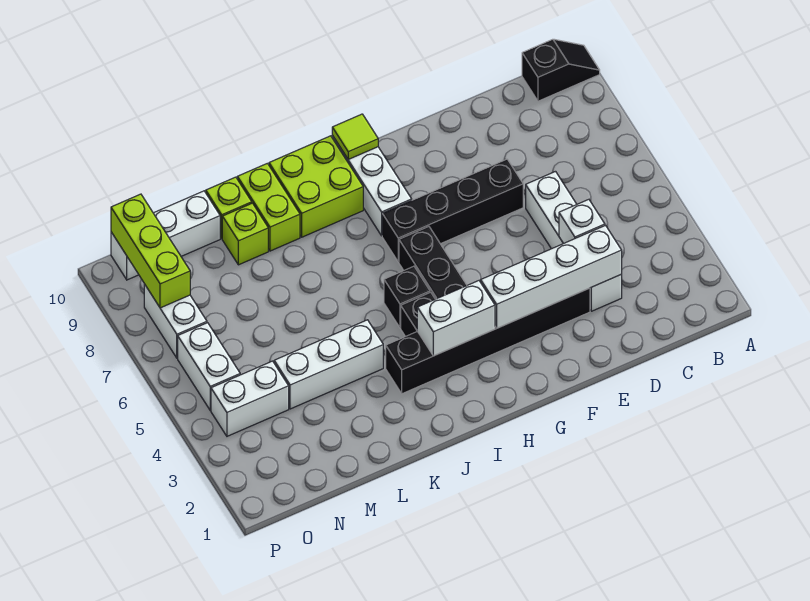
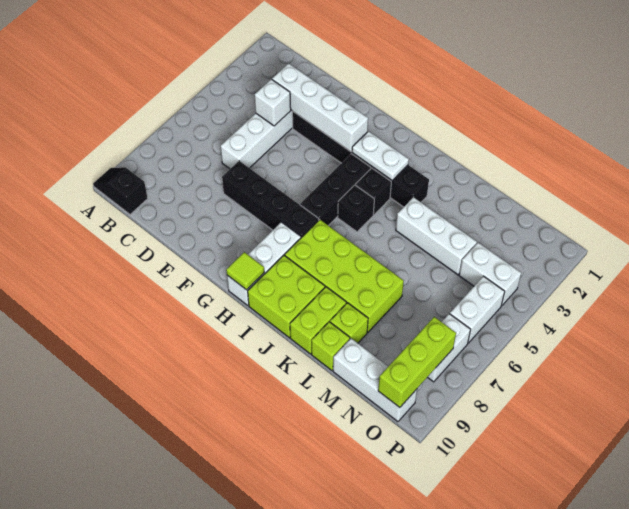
white brick H3:I3 level 2 -> white plate H3:I3 level 2
none -> lime brick I7:L8 level 1

